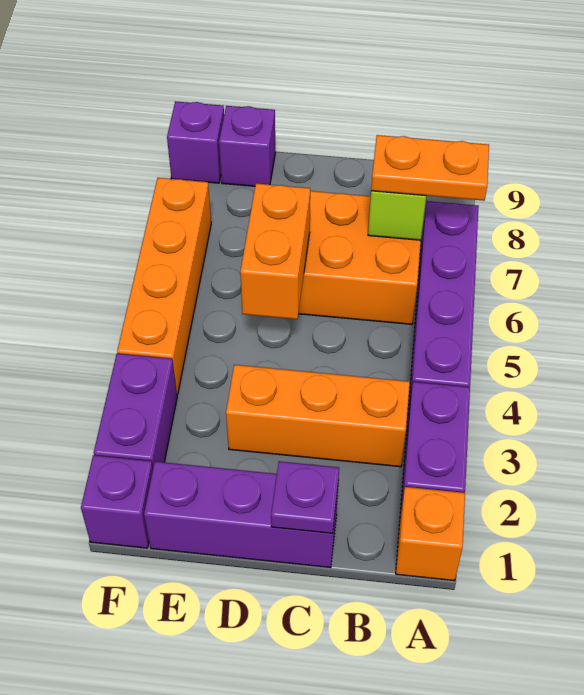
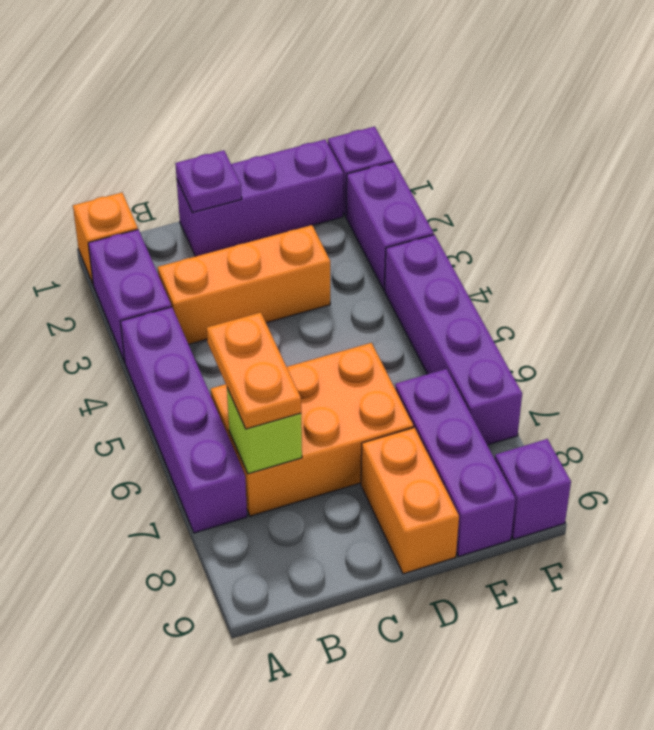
orange plate A7:B7 level 3 -> orange plate B6:B7 level 3
orange brick D5:D6 level 2 -> orange brick D8:D9 level 1
purple brick E9 level 1 -> purple brick E7:E9 level 1
orange brick F4:F7 level 1 -> purple brick F4:F7 level 1

